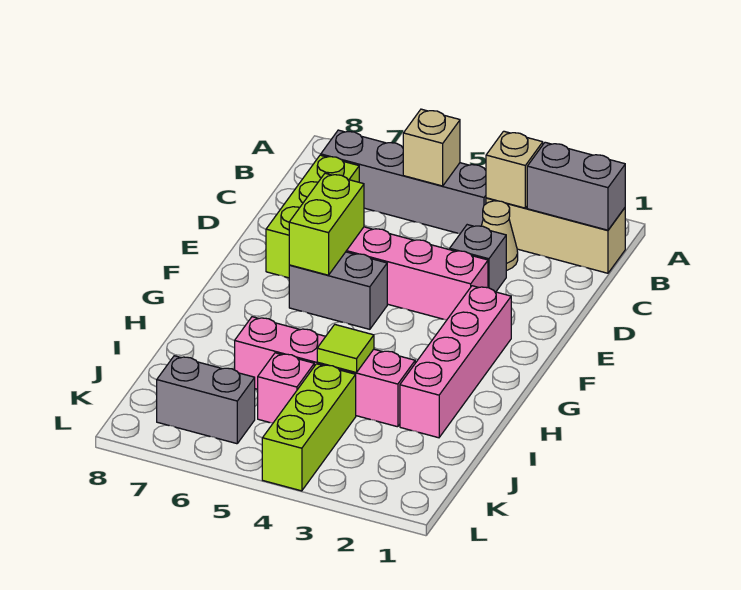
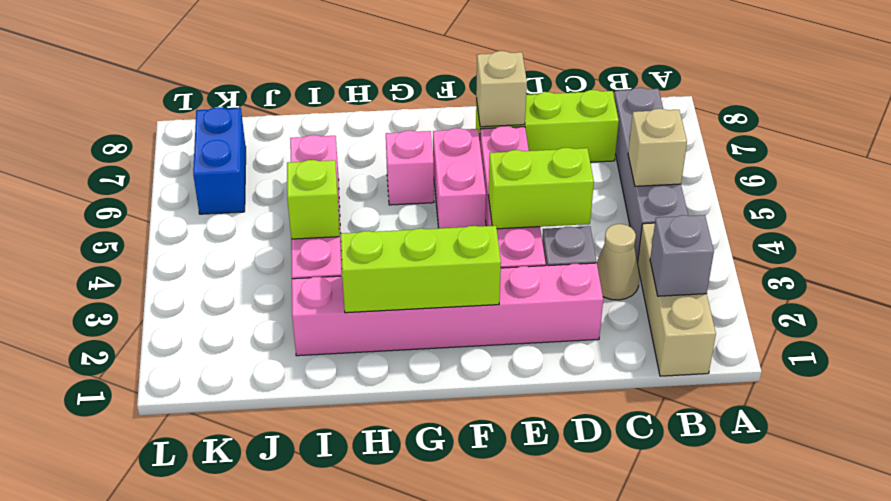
grey brick B1:B2 level 2 -> grey brick B2 level 2
tan brick B3 level 2 -> tan brick E7 level 2
lime brick E6:F6 level 2 -> lime brick D4:E4 level 2
pink brick F2:I2 level 1 -> pink brick D2:I2 level 1
grey brick F5:F6 level 1 -> pink brick F5:F6 level 1
lime tile I4 level 2 -> lime brick I4 level 2
lime brick J4:L4 level 1 -> lime brick F2:H2 level 2
pink brick J5 level 1 -> pink brick G6 level 1
grey brick K6:K7 level 1 -> blue brick K6:K7 level 1

